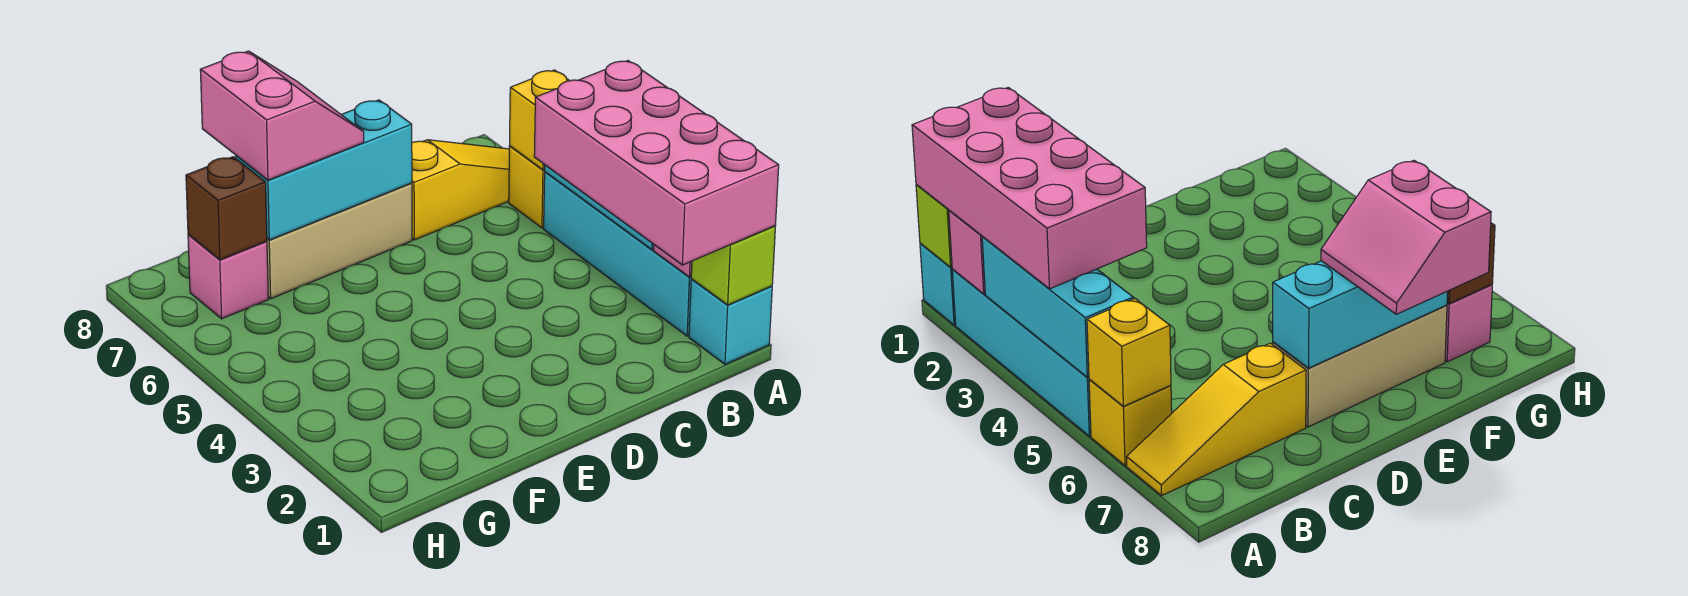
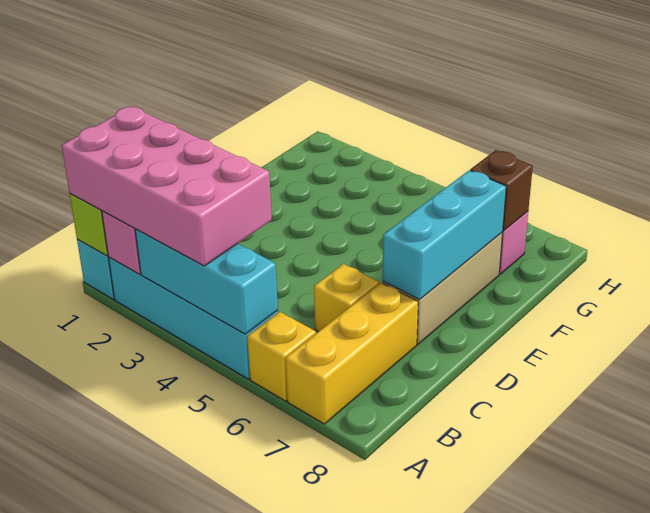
yellow brick A6 level 2 -> yellow brick C6 level 1
yellow slope A7:C7 level 1 top C -> yellow brick A7:C7 level 1
pink slope E7:F8 level 3 top F -> none

